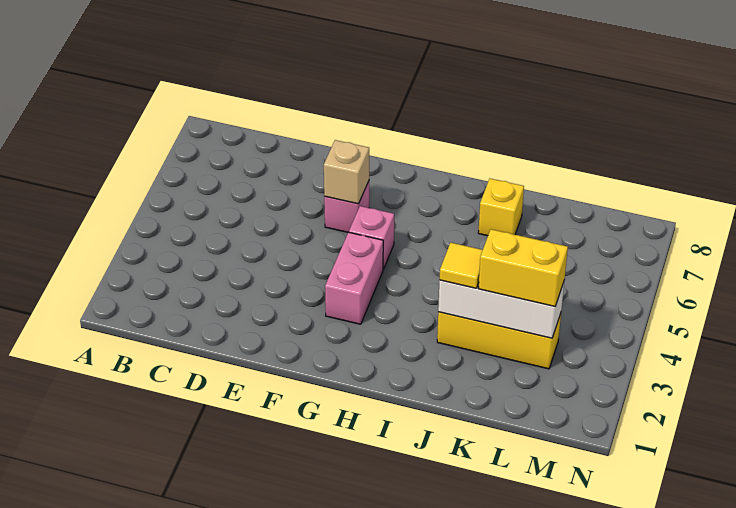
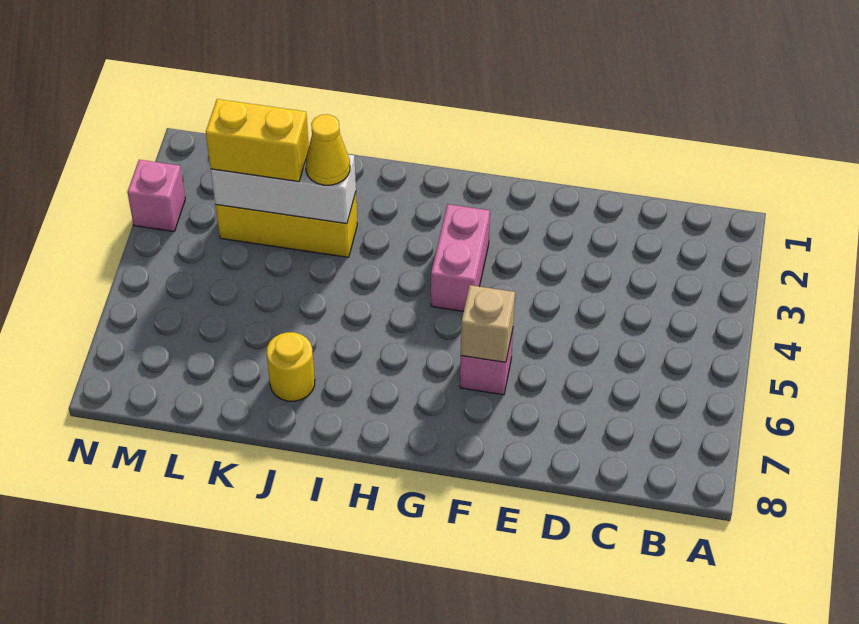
pink brick G5 level 1 -> pink brick N3 level 1
yellow tile J3 level 3 -> yellow cone J3 level 3
yellow brick J7 level 1 -> yellow round brick J7 level 1

